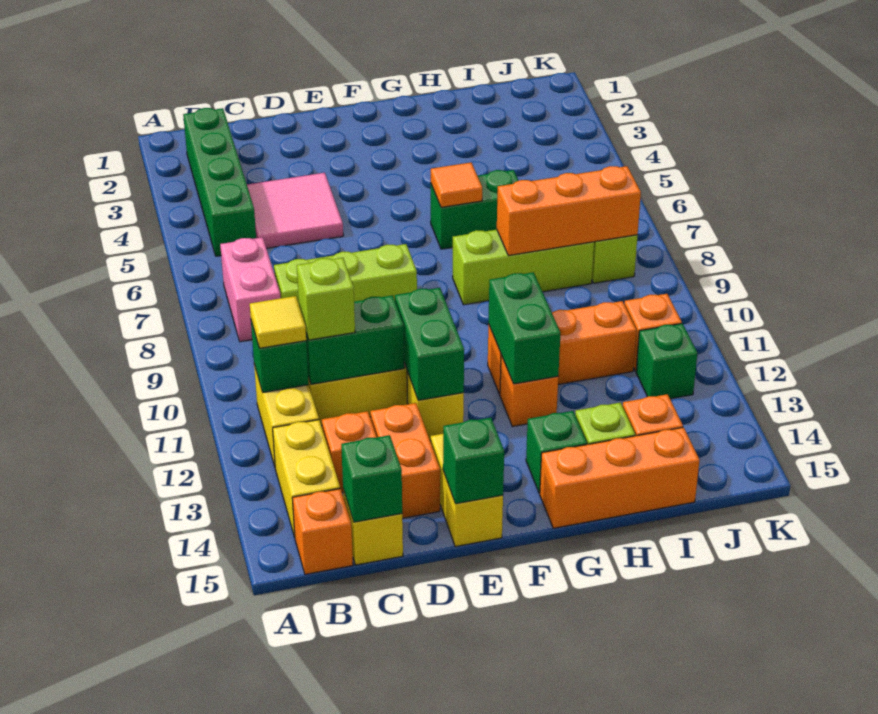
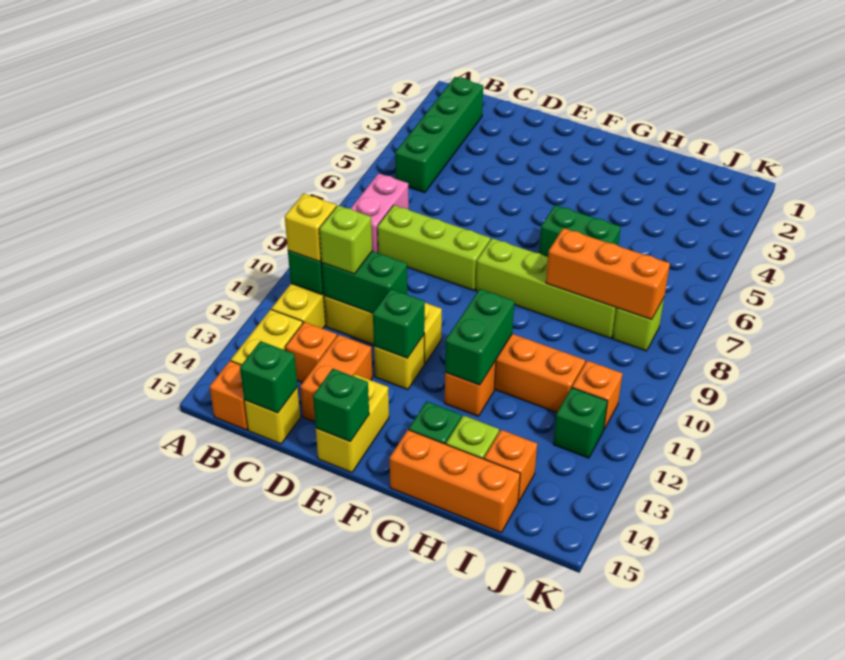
yellow tile B11 level 3 -> yellow brick B11 level 3
pink tile C4:D5 level 1 -> none
green brick E11:E12 level 2 -> green brick E12 level 2
orange tile G6 level 2 -> none
lime brick G8:I8 level 1 -> lime brick F8:I8 level 1

